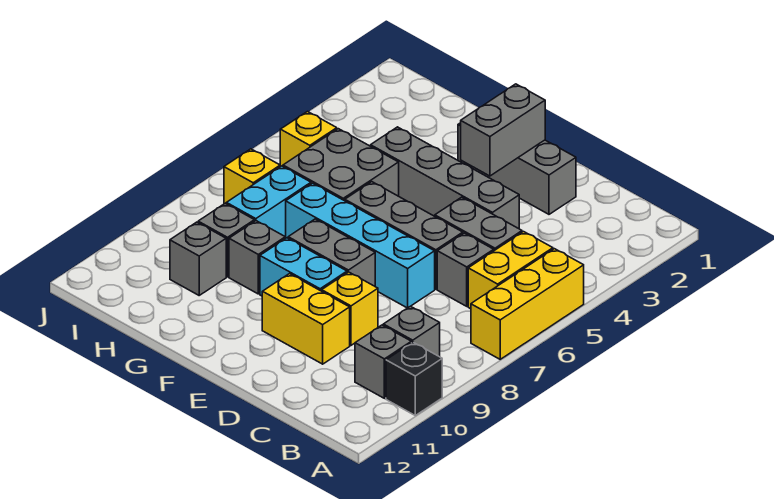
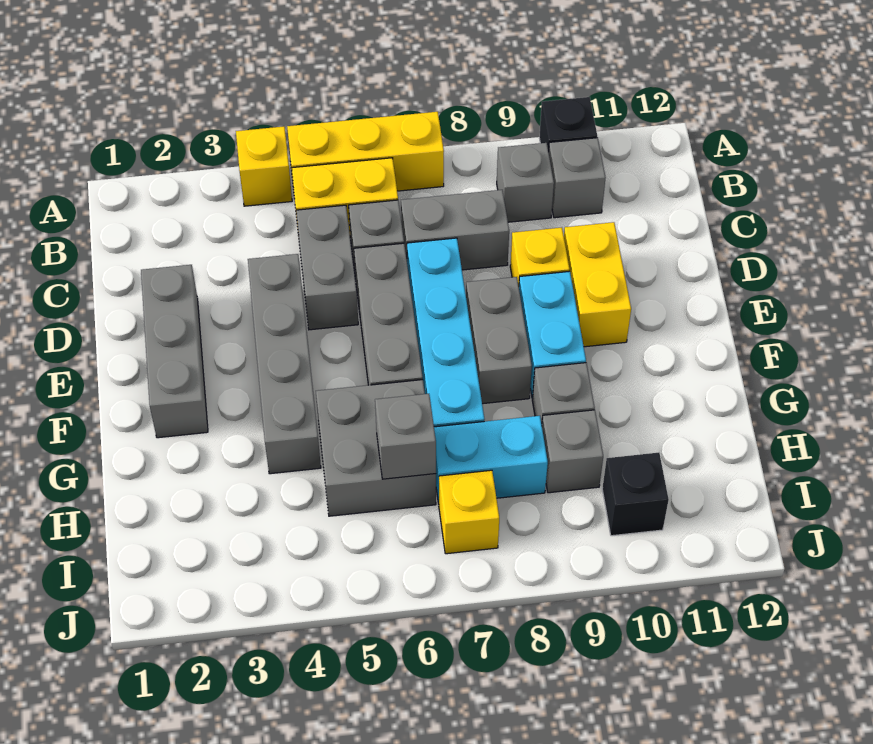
grey brick E2:E3 level 2 -> grey brick C7:C8 level 1
grey brick H10 level 1 -> grey brick H6 level 2
yellow brick I5 level 1 -> yellow brick A4 level 1
none -> black brick I10 level 1

